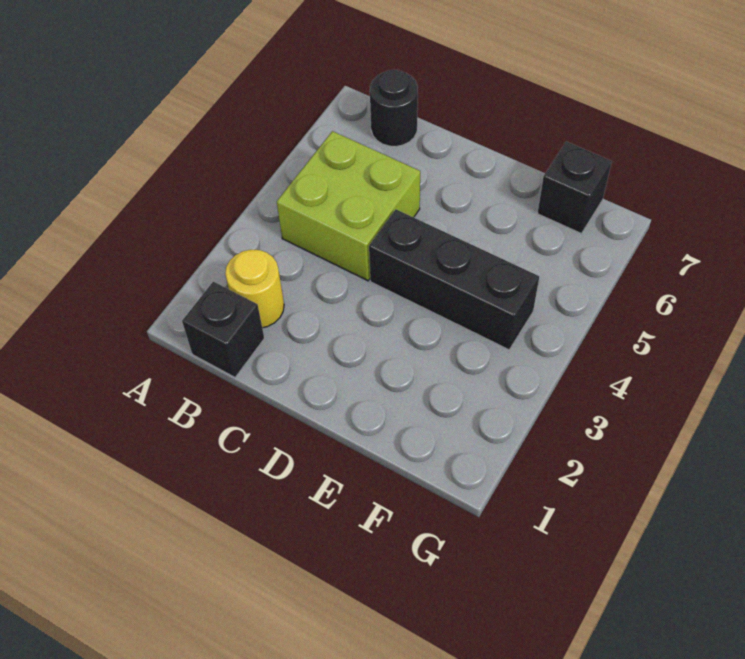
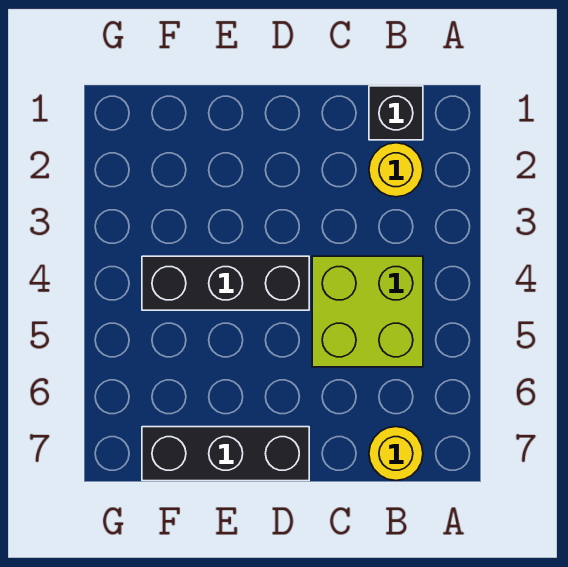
black round brick B7 level 1 -> yellow round brick B7 level 1
black brick F7 level 1 -> black brick D7:F7 level 1

